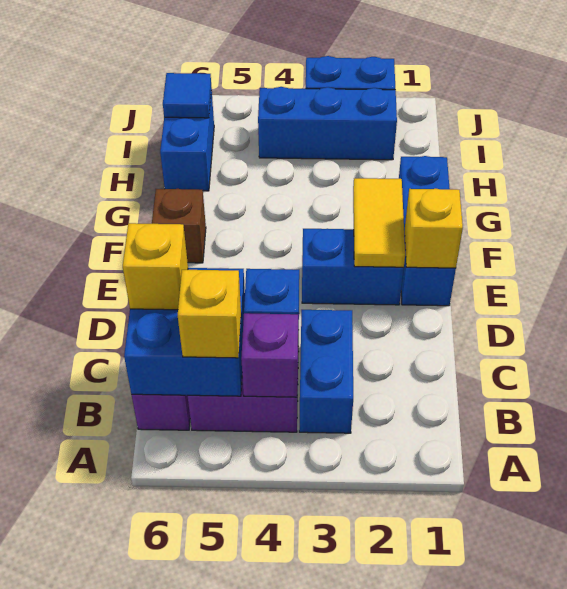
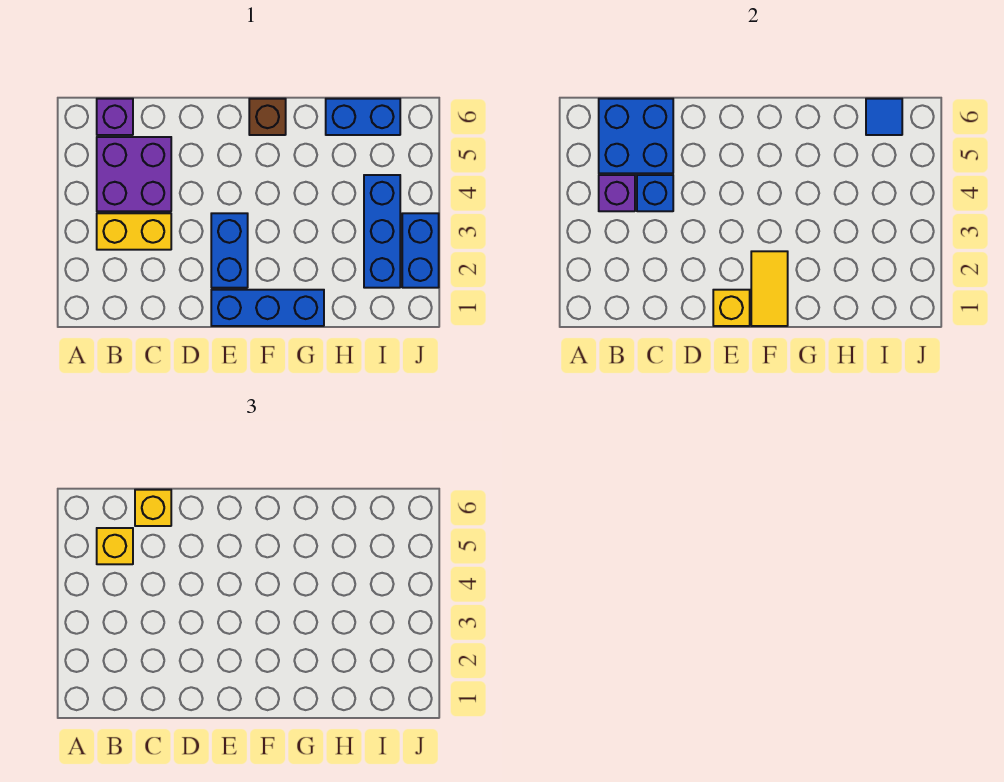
blue brick B3:C3 level 1 -> yellow brick B3:C3 level 1
yellow tile E2:F2 level 2 -> yellow tile F1:F2 level 2

